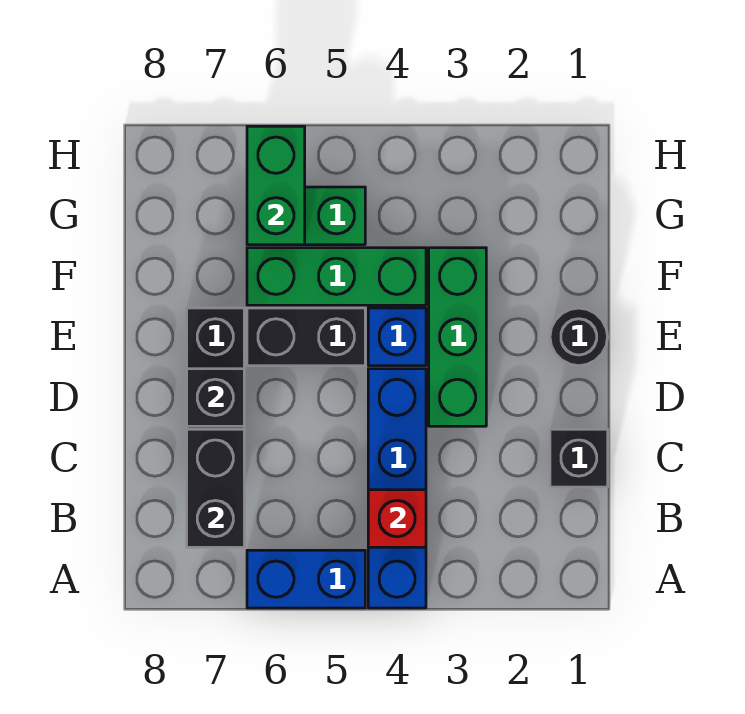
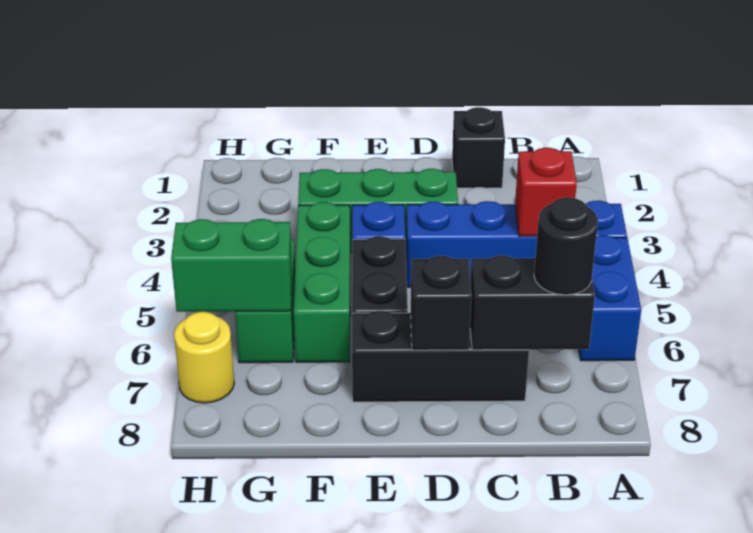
black round brick E1 level 1 -> black round brick B7 level 3
none -> yellow round brick H7 level 1

